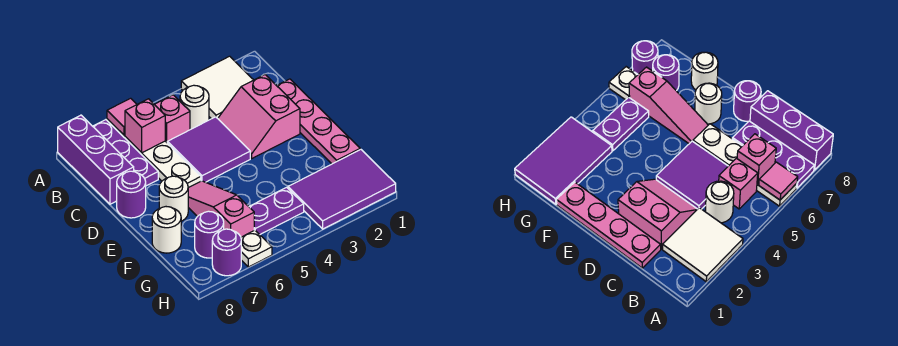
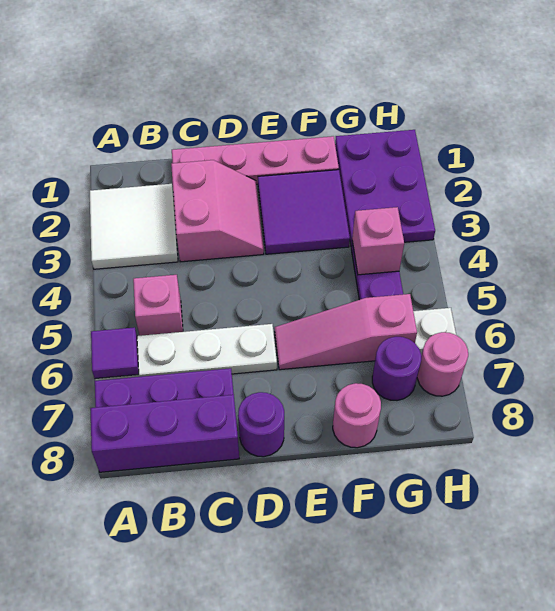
pink tile A6 level 2 -> purple tile A6 level 2
white round brick B4 level 1 -> none
pink brick B6 level 2 -> pink brick G4 level 2
pink slope C2:D3 level 1 top 2 -> pink slope C2:D3 level 1 top C
purple tile C4:D5 level 1 -> purple tile E2:F3 level 1
white round brick E7 level 1 -> none
white round brick F8 level 1 -> pink round brick F8 level 1
purple tile G1:H3 level 1 -> purple plate G1:H3 level 1
purple round brick H7 level 1 -> pink round brick H7 level 1

